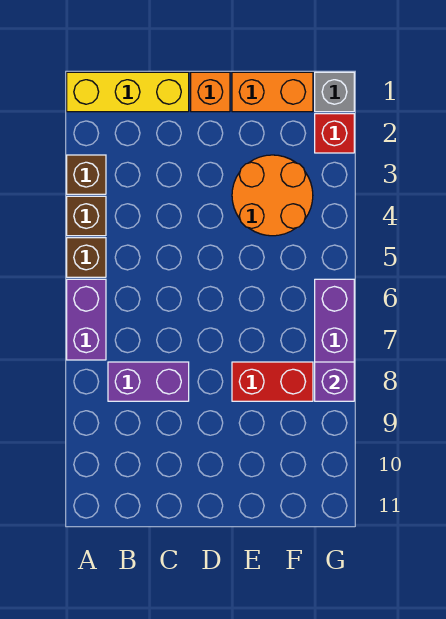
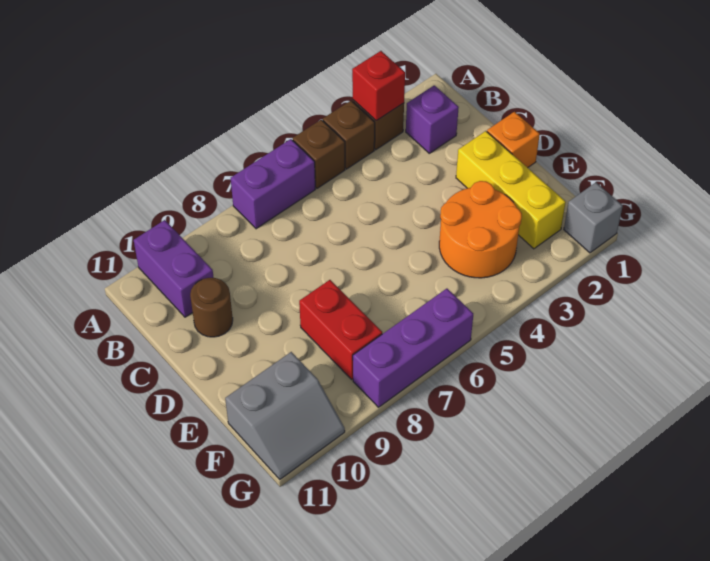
yellow brick A1:C1 level 1 -> yellow brick D2:F2 level 1
purple brick B8:C8 level 1 -> purple brick A10:B10 level 1
none -> brown round brick C10 level 1
orange brick E1:F1 level 1 -> none
none -> grey slope F10:G11 level 1 top F
red brick G2 level 1 -> red brick A3 level 2
purple brick G8 level 2 -> purple brick B2 level 1

